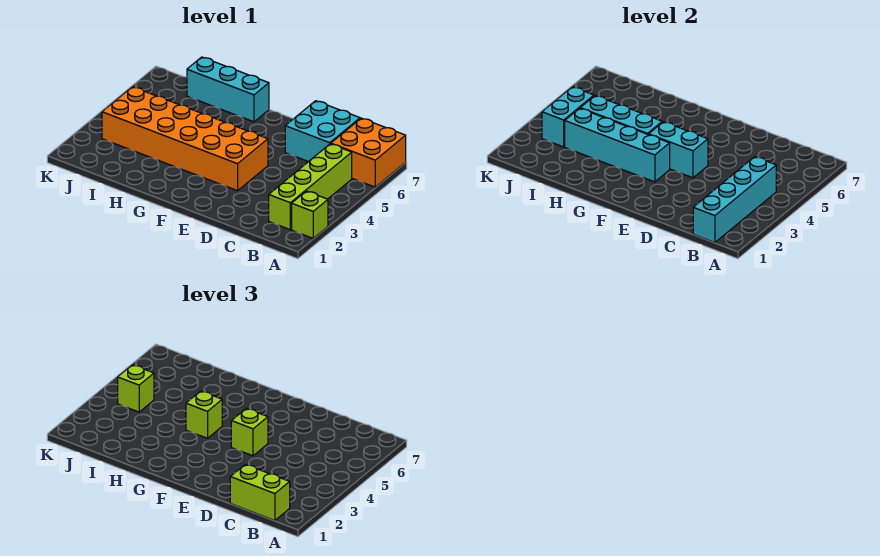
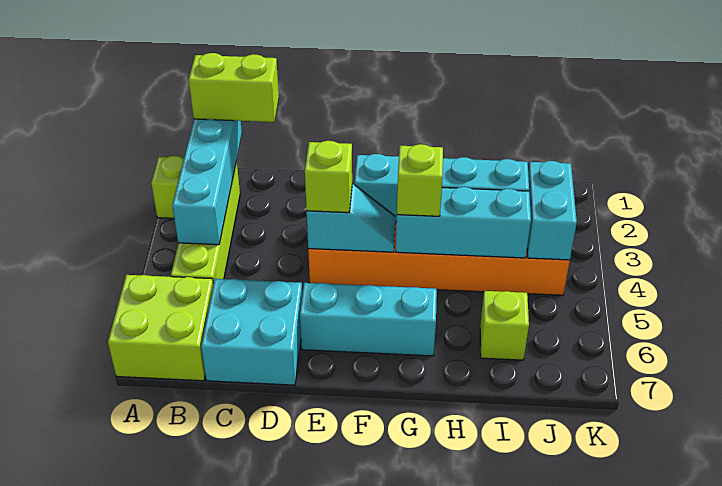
orange brick A6:B7 level 1 -> lime brick A6:B7 level 1
cyan brick E4:F4 level 2 -> cyan slope E4:F4 level 2 top E
cyan brick G7:I7 level 1 -> cyan brick E6:G6 level 1
lime brick J4 level 3 -> lime brick I6 level 1

